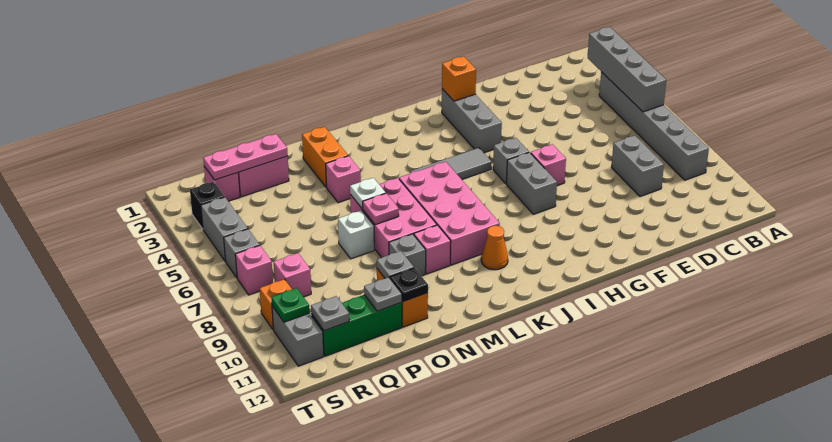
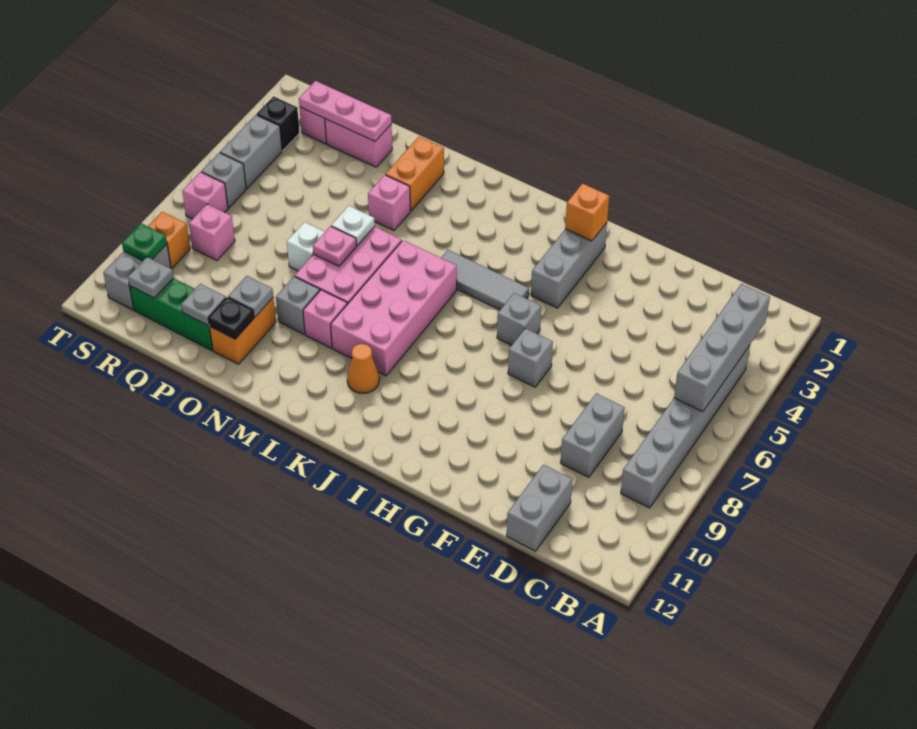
pink brick G7 level 1 -> grey brick G7 level 1
grey brick H7:H8 level 1 -> grey brick D11:D12 level 1

